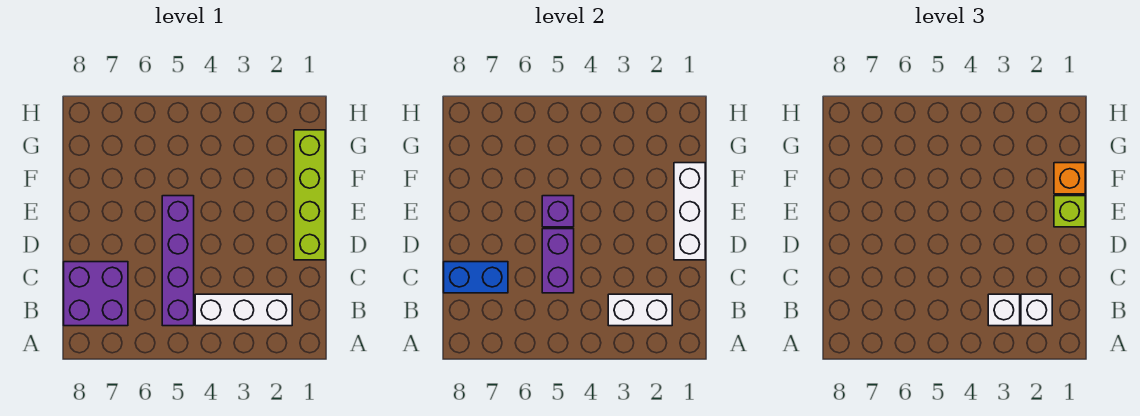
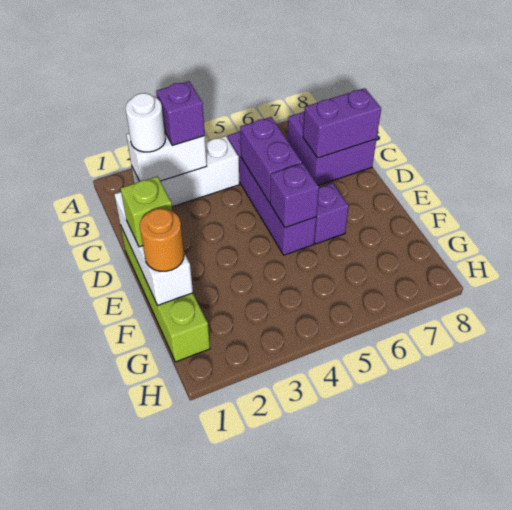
white brick B2 level 3 -> white round brick B2 level 3
white brick B3 level 3 -> purple brick B3 level 3
blue brick C7:C8 level 2 -> purple brick C7:C8 level 2
none -> purple brick E6 level 1
orange brick F1 level 3 -> orange round brick F1 level 3

